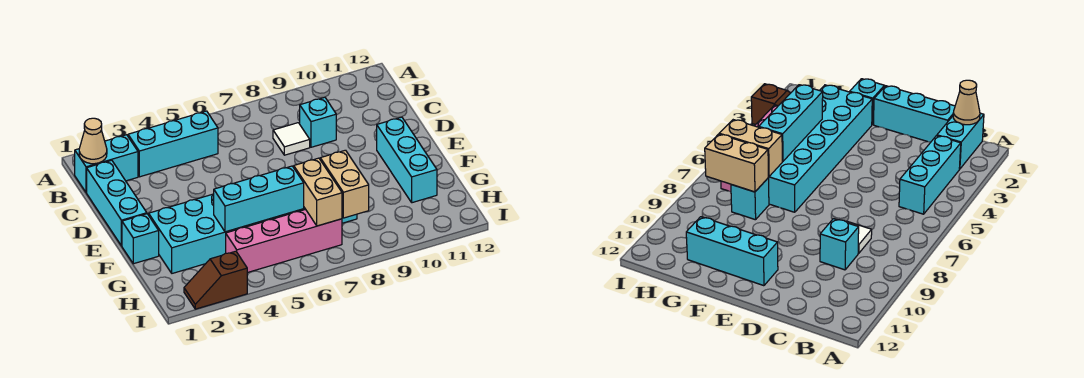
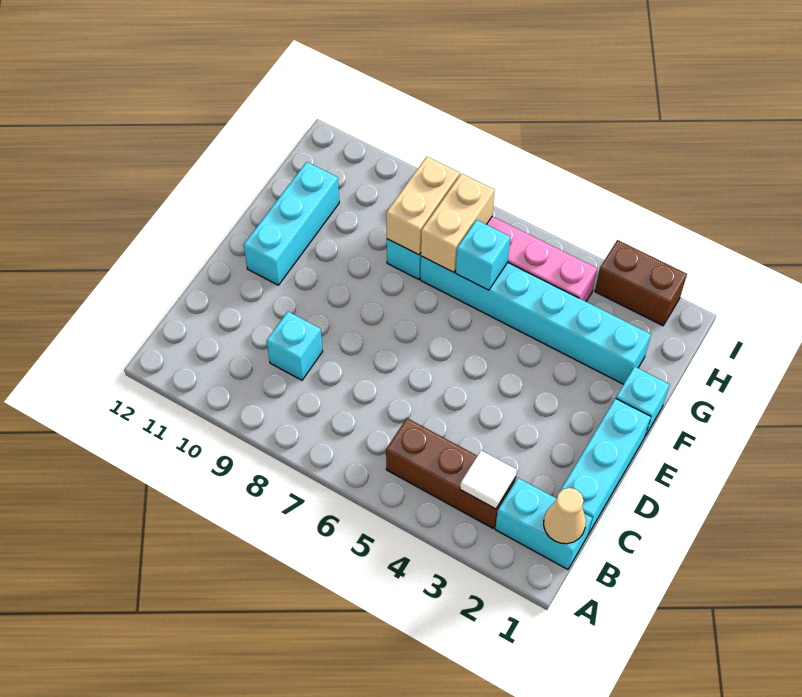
cyan brick B3:B5 level 1 -> brown brick B3:B5 level 1
white tile C8 level 1 -> white tile B3 level 2
cyan brick F2:G7 level 1 -> cyan brick G2:G7 level 1
cyan brick G4:G6 level 2 -> cyan brick G6 level 2
brown slope I2:I3 level 1 top 3 -> brown brick I2:I3 level 1

